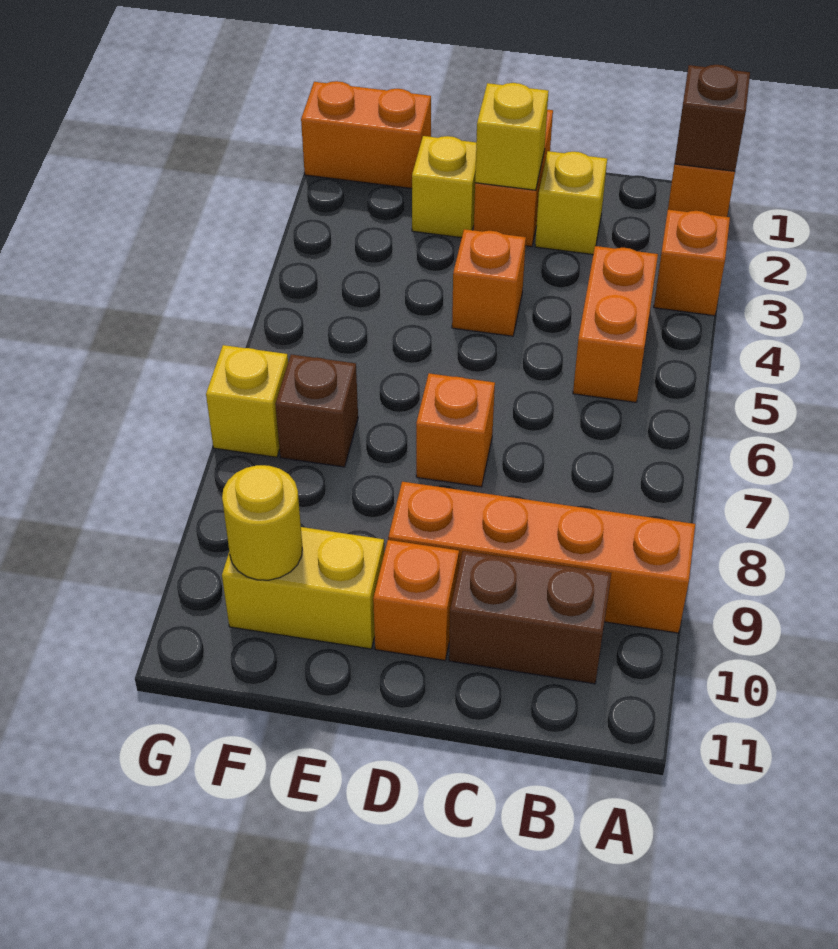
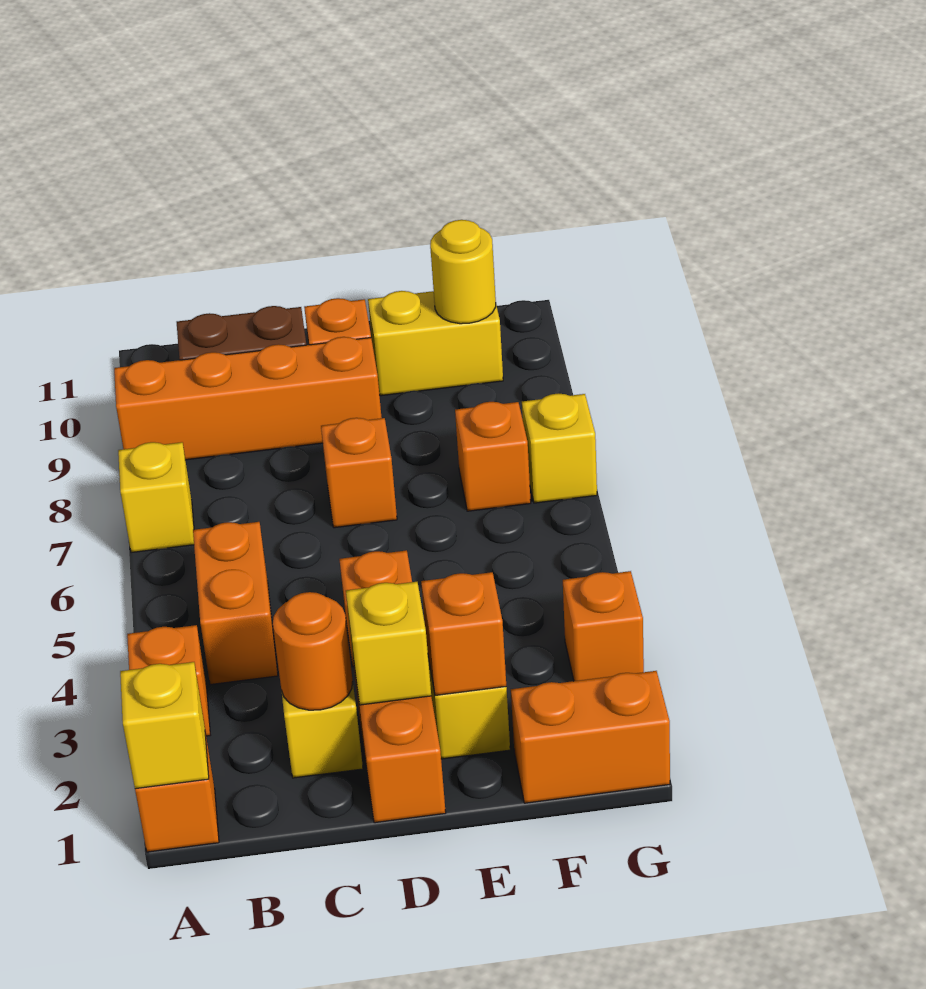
brown brick A1 level 2 -> yellow brick A1 level 2
none -> yellow brick A7 level 1
none -> orange round brick C2 level 2
none -> orange brick E2 level 2
brown brick F7 level 1 -> orange brick F7 level 1
none -> orange brick G3 level 1

